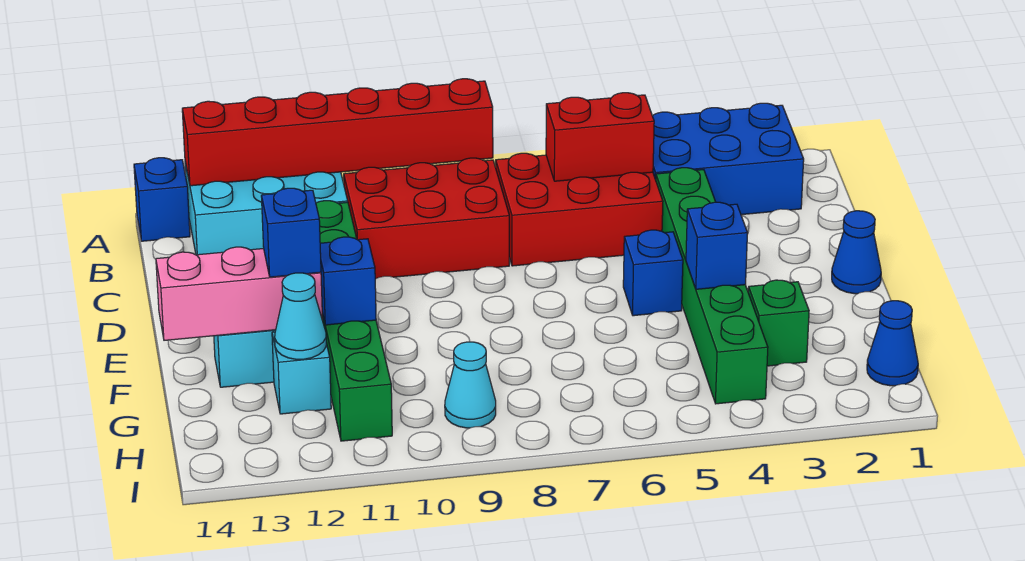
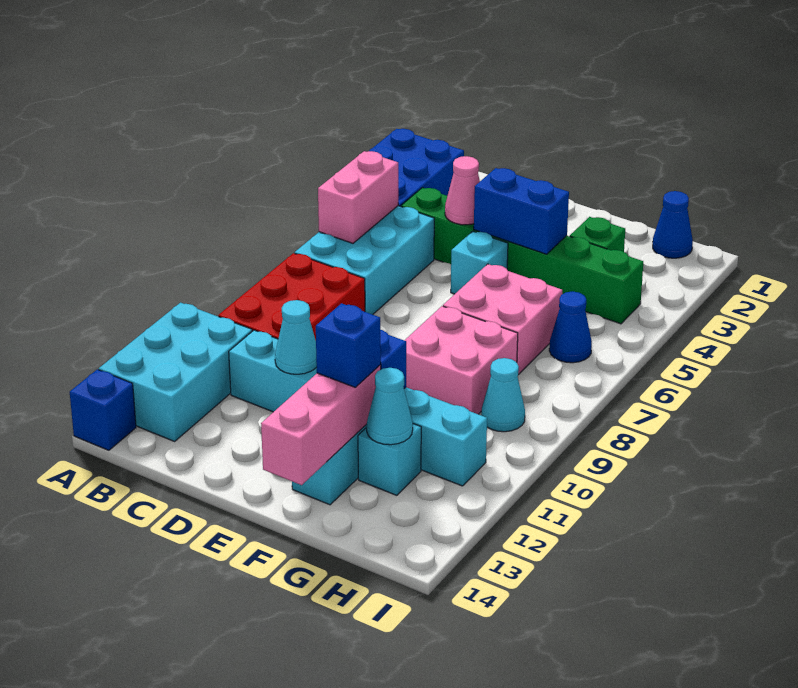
red brick A8:A13 level 2 -> none
red brick B5:C7 level 1 -> cyan brick B5:C7 level 1
red brick B5:B6 level 2 -> pink brick B5:B6 level 2
green brick C11:H11 level 1 -> cyan brick C11:H11 level 1
none -> pink cone D4 level 2
none -> cyan cone D11 level 2
blue cone E1 level 1 -> blue cone H6 level 1
blue brick E5 level 1 -> cyan brick E5 level 1
blue brick F4 level 2 -> blue brick E4:F4 level 2
none -> pink brick F6:G7 level 1
none -> pink brick F8:G9 level 1

